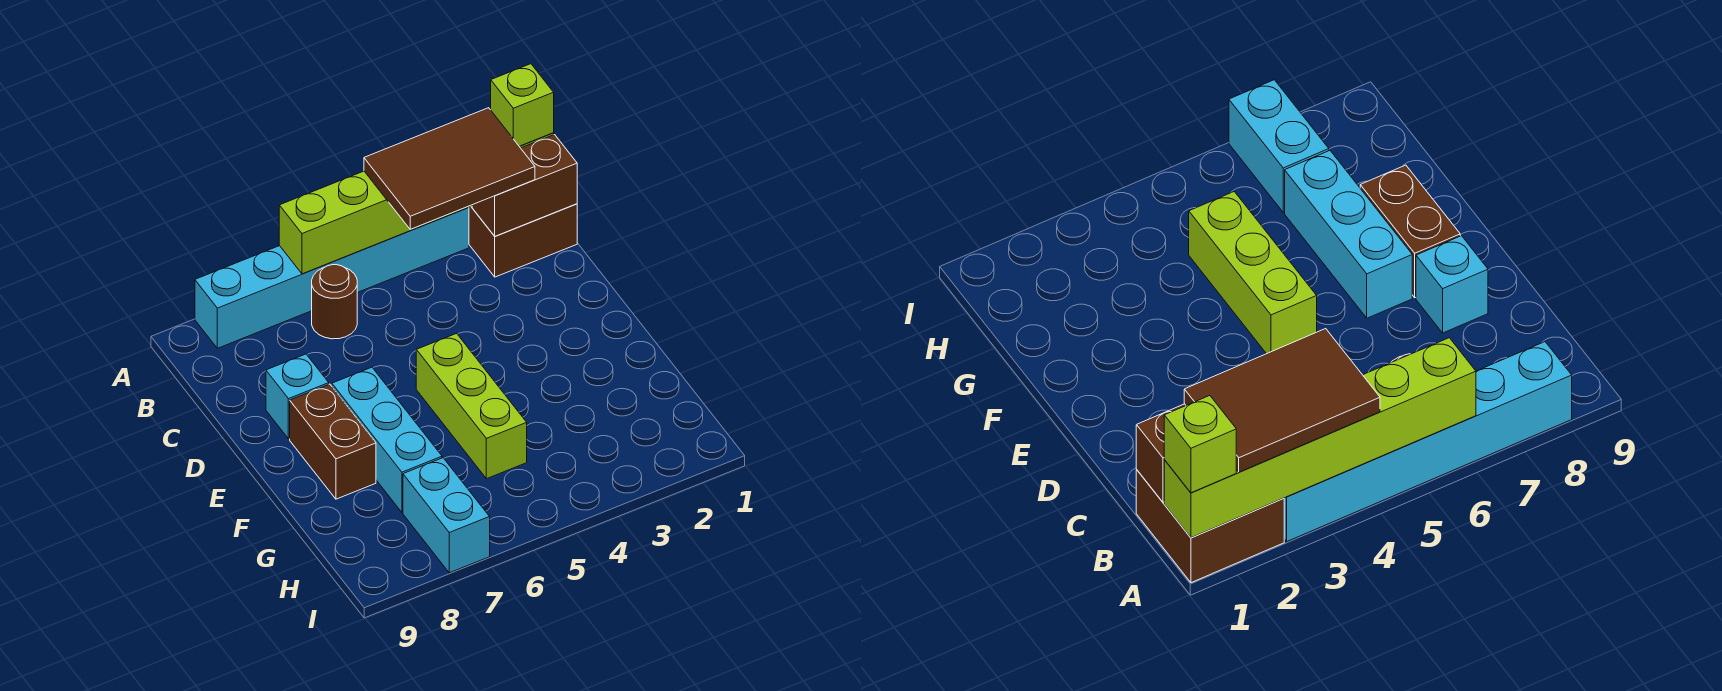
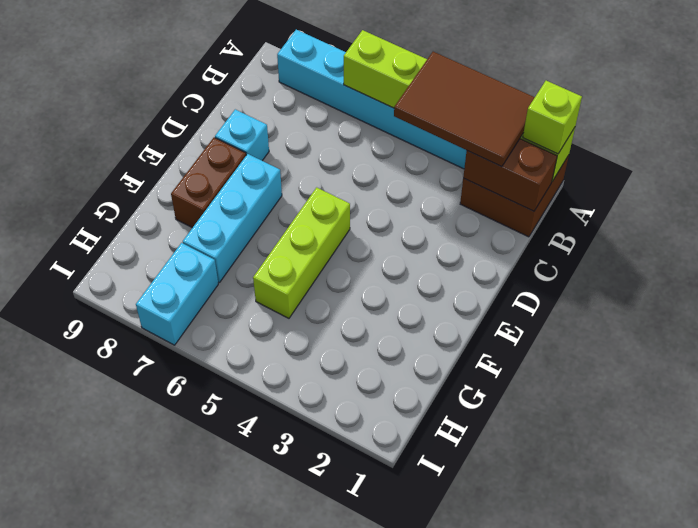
brown round brick B6 level 1 -> none

